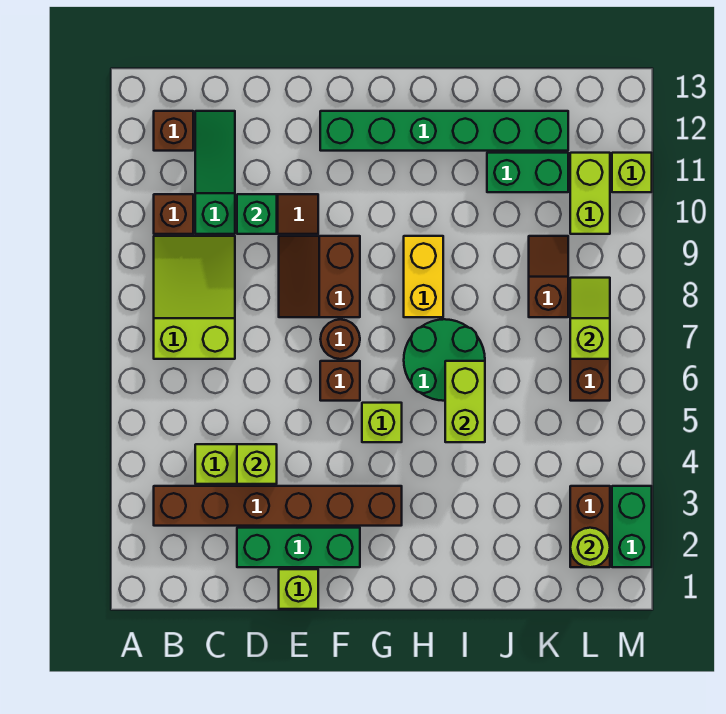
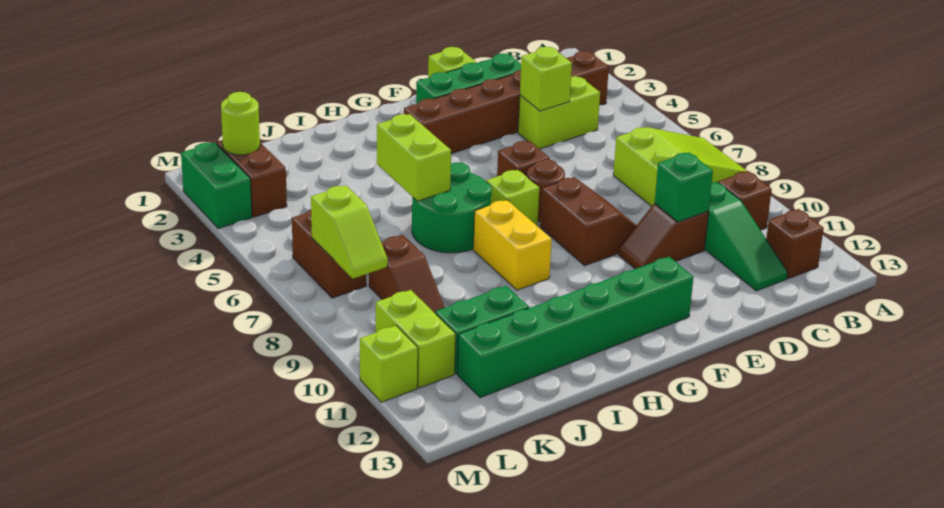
lime slope B7:C9 level 1 top 7 -> lime slope A7:C8 level 1 top C
lime brick G5 level 1 -> lime brick G7 level 1

